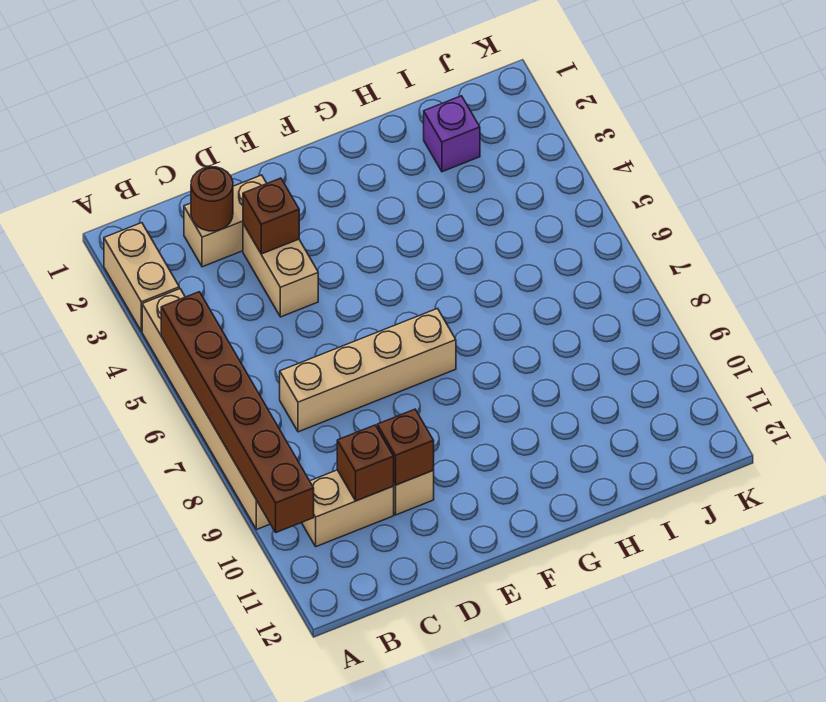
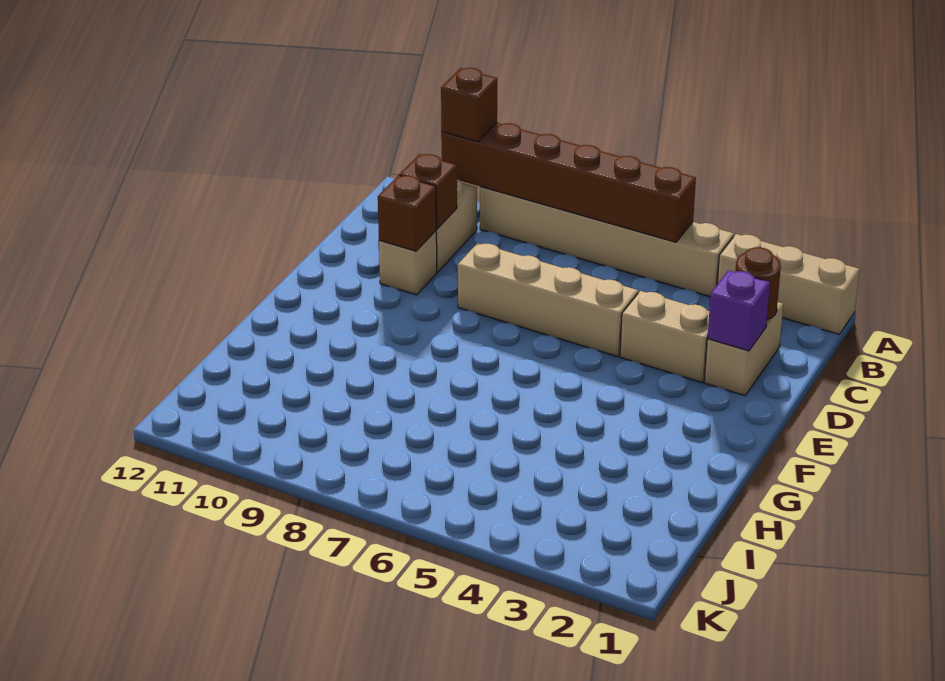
tan brick A2:A3 level 1 -> tan brick A1:A3 level 1
tan brick C7:F7 level 1 -> tan brick D5:D8 level 1
brown brick D3 level 2 -> brown brick A10 level 3
purple brick I2 level 1 -> purple brick D2 level 2

